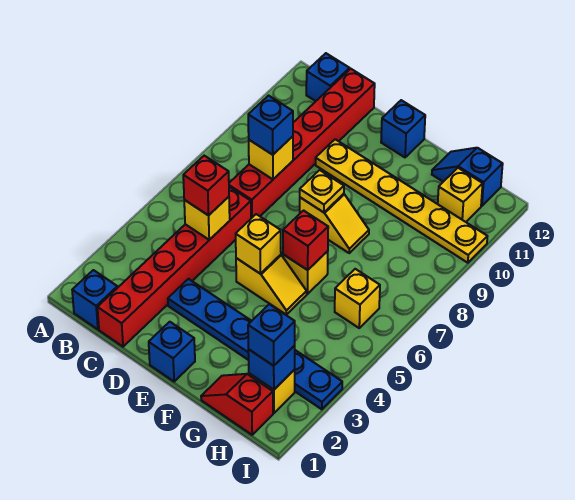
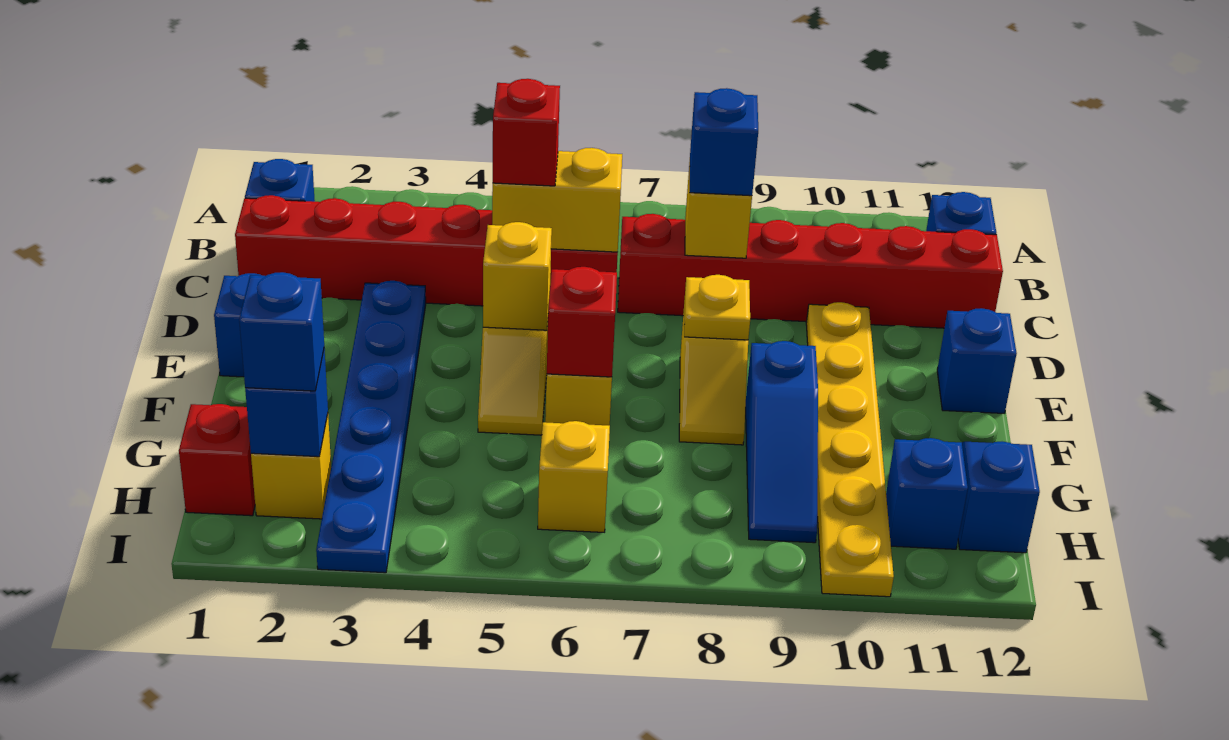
yellow brick C5 level 2 -> yellow brick C5:C6 level 2
none -> blue slope F9:H9 level 1 top F
yellow brick H11 level 1 -> blue brick H11 level 1

